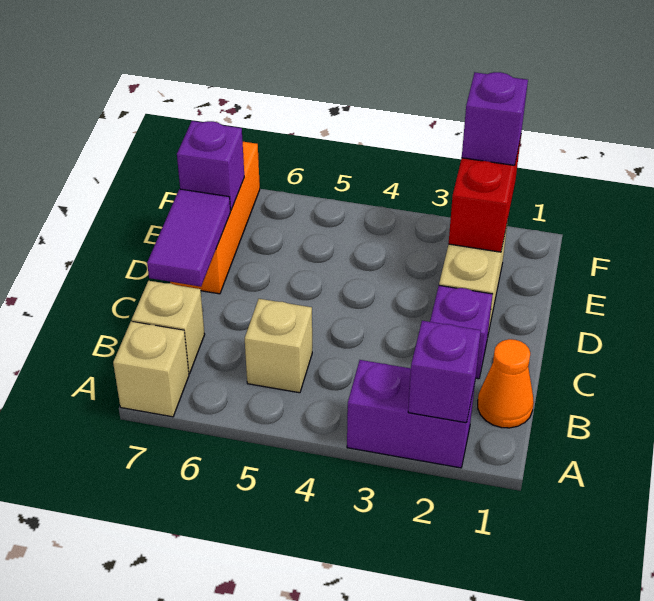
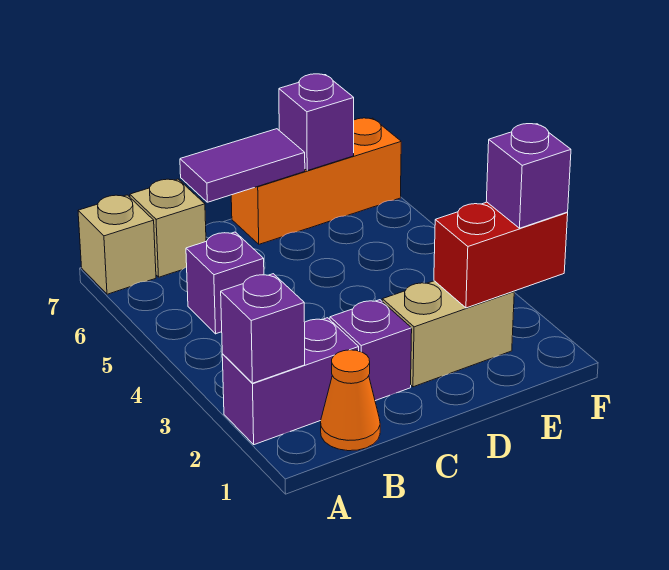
purple brick A2:A3 level 1 -> purple brick A2:B2 level 1
tan brick B5 level 1 -> purple brick B5 level 1

